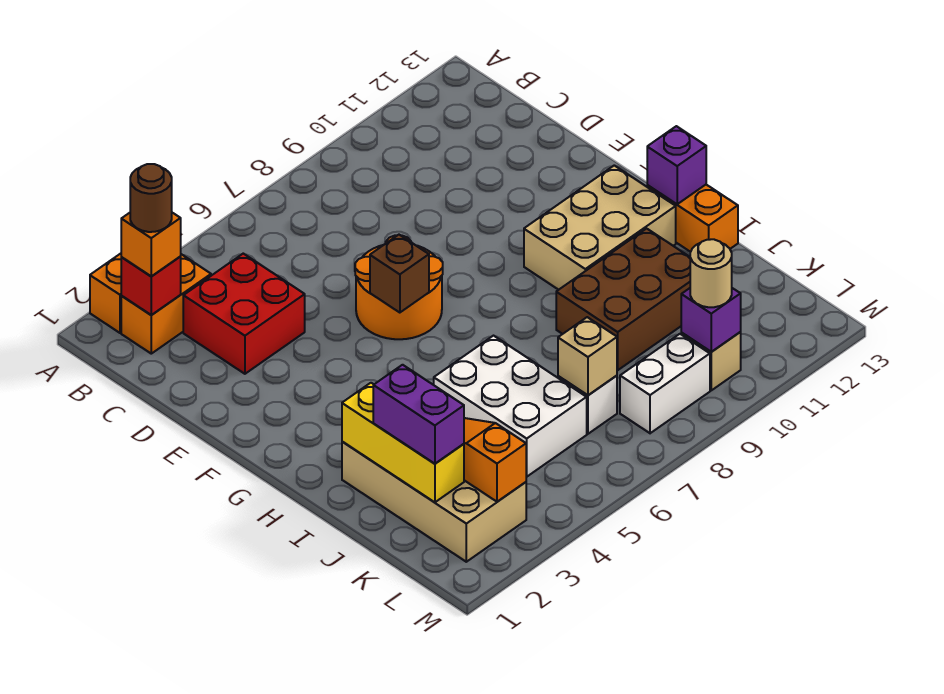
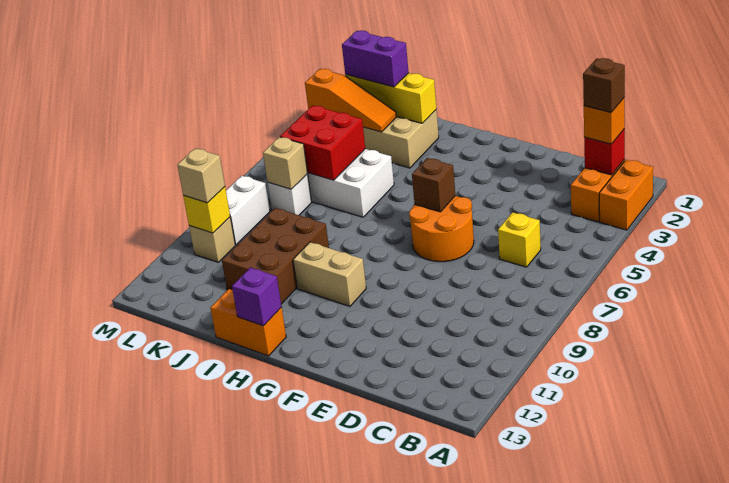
brown round brick B2 level 4 -> brown brick B2 level 4
red brick C3:D4 level 1 -> red brick J5:K6 level 2
none -> yellow brick C6 level 1
tan brick G10:H12 level 1 -> tan brick G10:H10 level 1
purple brick L10 level 2 -> yellow brick L10 level 2
tan round brick L10 level 3 -> tan brick L10 level 3

